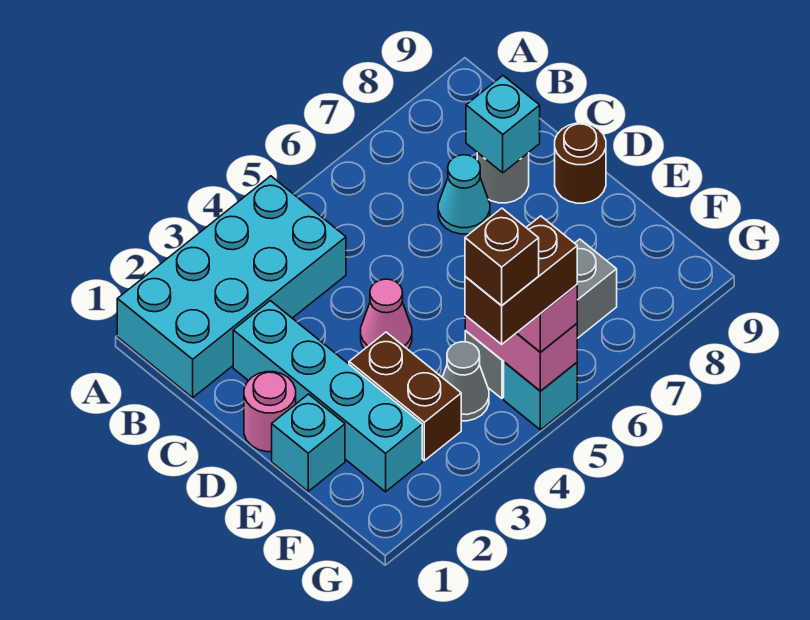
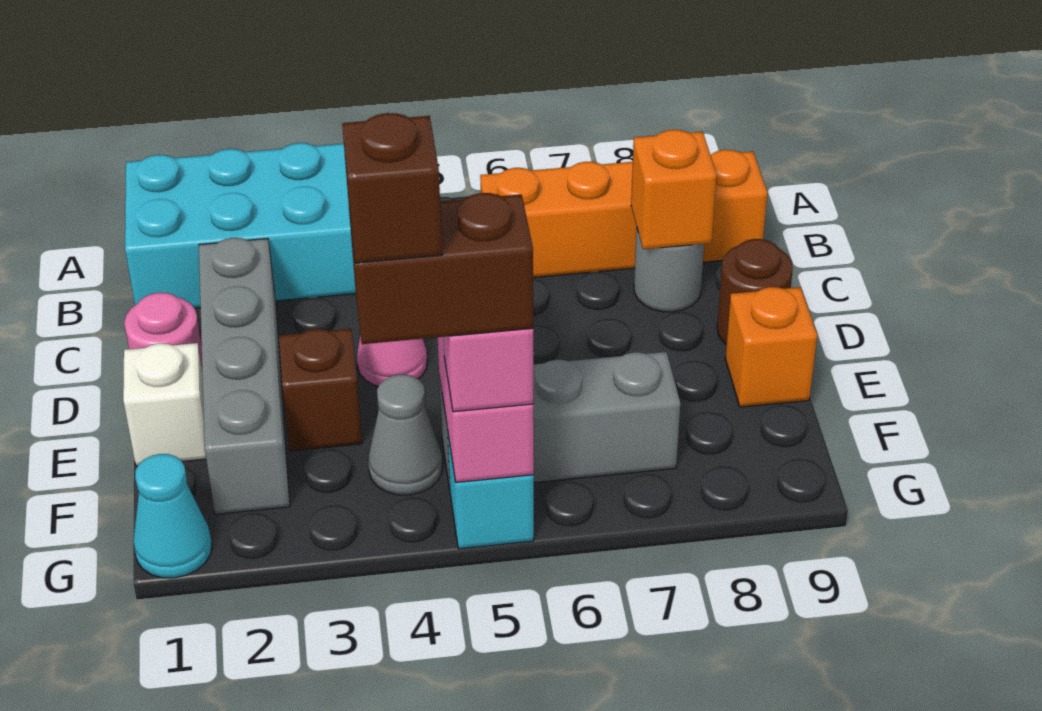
none -> orange brick B6:B9 level 1
cyan brick C2:F2 level 1 -> grey brick C2:F2 level 1
cyan cone C7 level 1 -> cyan cone G1 level 1
cyan brick C8 level 2 -> orange brick C8 level 2
cyan brick E1 level 1 -> white brick E1 level 1
brown brick E3:F3 level 1 -> brown brick E3 level 1
none -> orange brick E9 level 1

